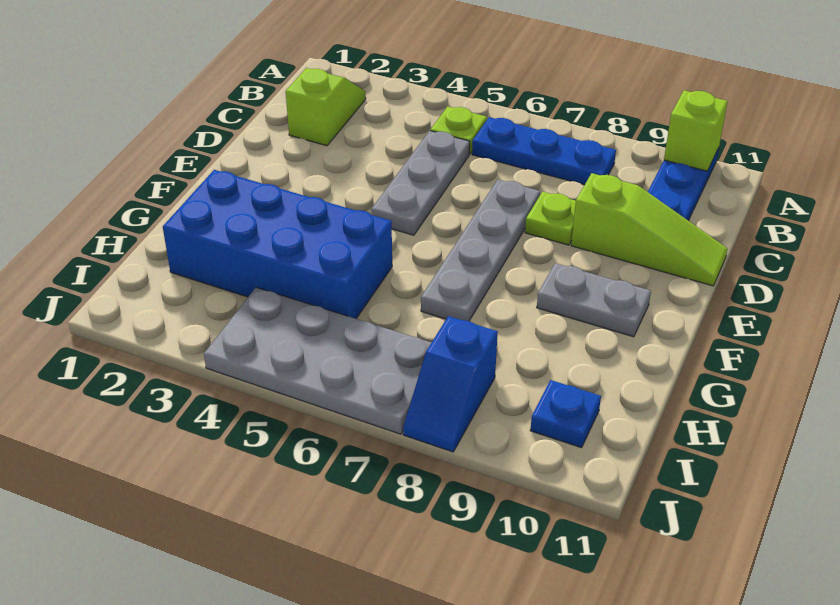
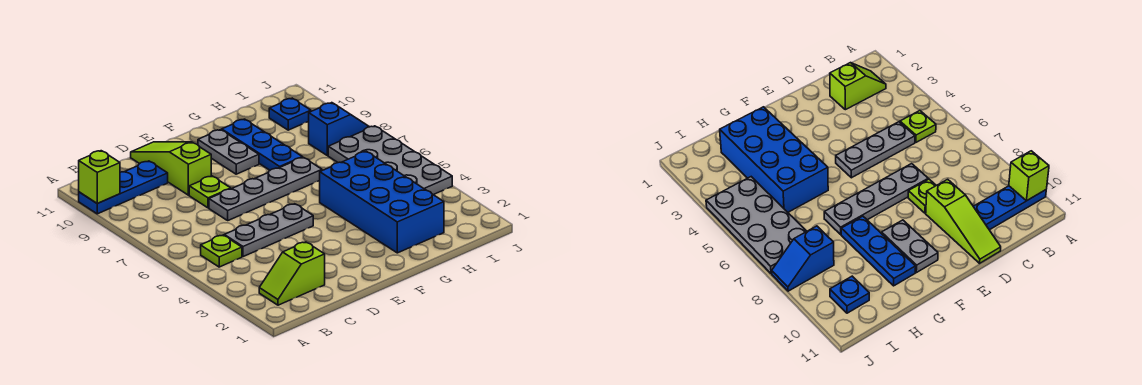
blue plate B6:B8 level 1 -> blue plate G8:G10 level 1

